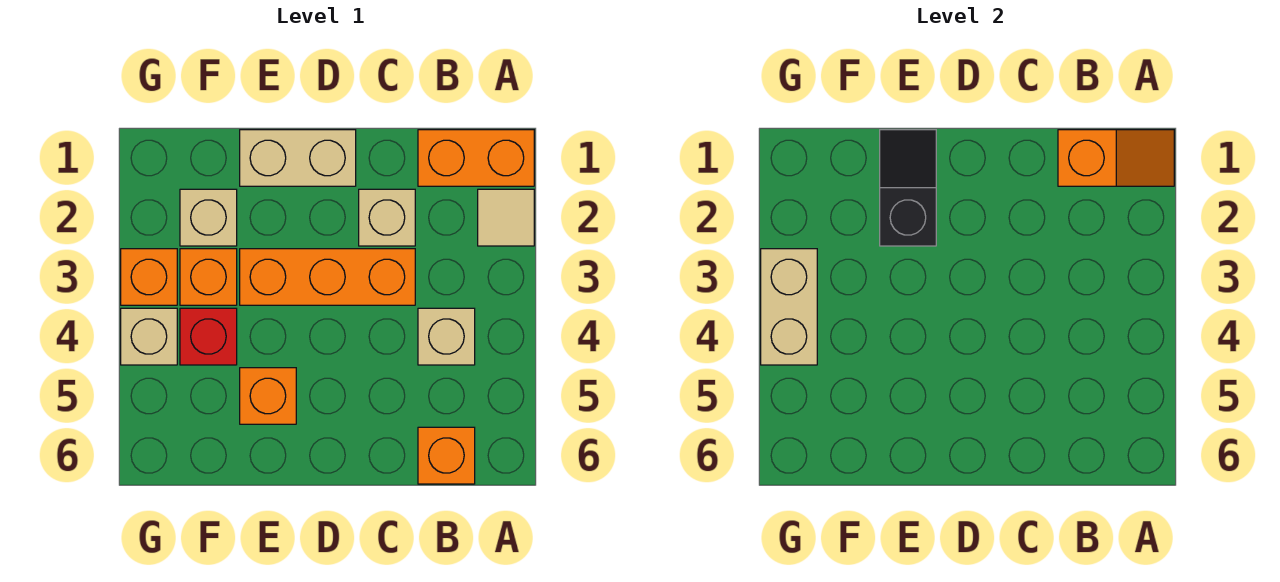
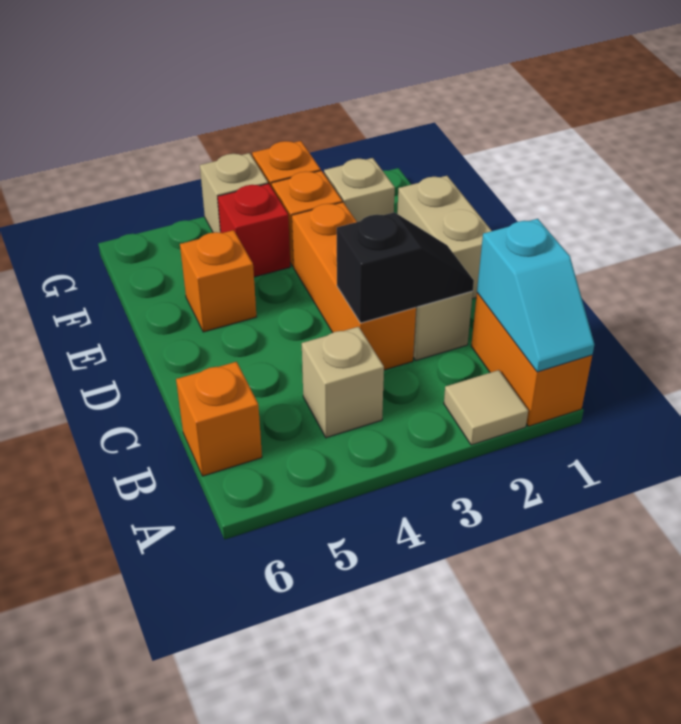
orange slope A1:B1 level 2 top B -> cyan slope A1:B1 level 2 top B
black slope E1:E2 level 2 top 2 -> black slope C2:C3 level 2 top 3
tan brick G3:G4 level 2 -> none

